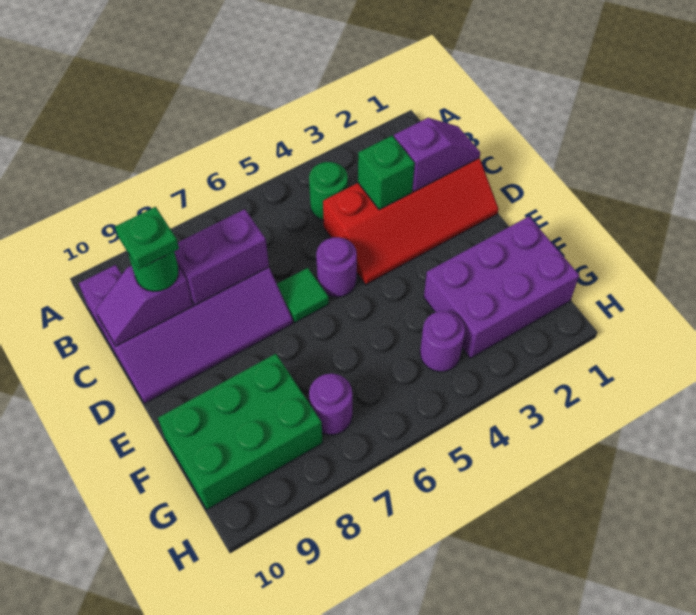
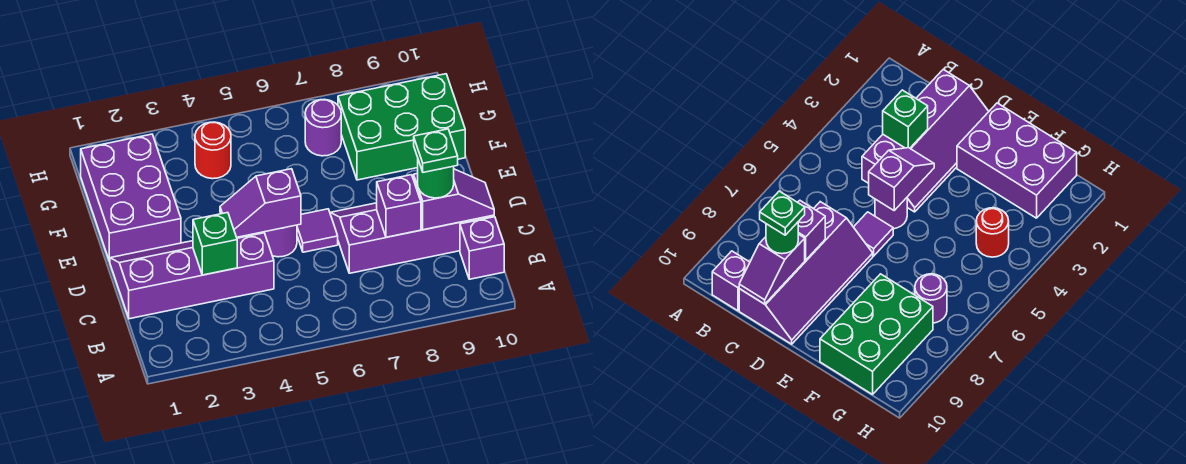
green round brick B4 level 1 -> none
red slope C1:D4 level 1 top C -> purple slope C1:D4 level 1 top C
purple slope C1:C2 level 2 top 2 -> purple slope D4:D5 level 2 top 5
purple brick C7:C8 level 2 -> purple brick C8 level 2
green tile D6 level 1 -> purple tile D6 level 1
purple brick F1:G3 level 1 -> purple brick E1:G2 level 1
purple round brick G4 level 1 -> red round brick G4 level 1

